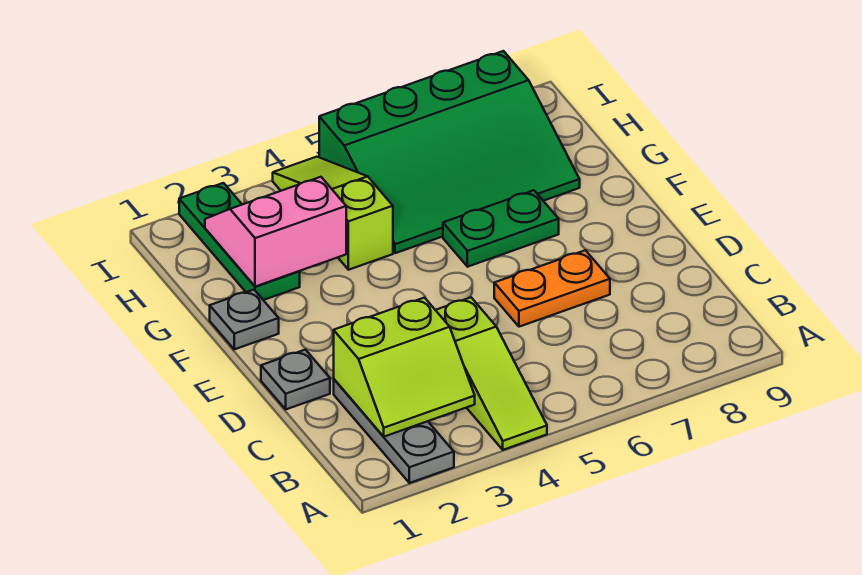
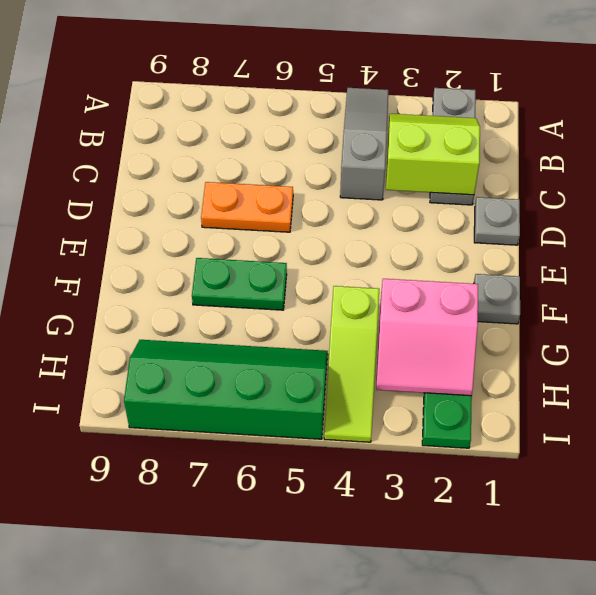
lime slope A4:C4 level 1 top C -> grey slope A4:C4 level 1 top C
green slope G5:I8 level 1 top I -> green slope H5:I8 level 1 top I

